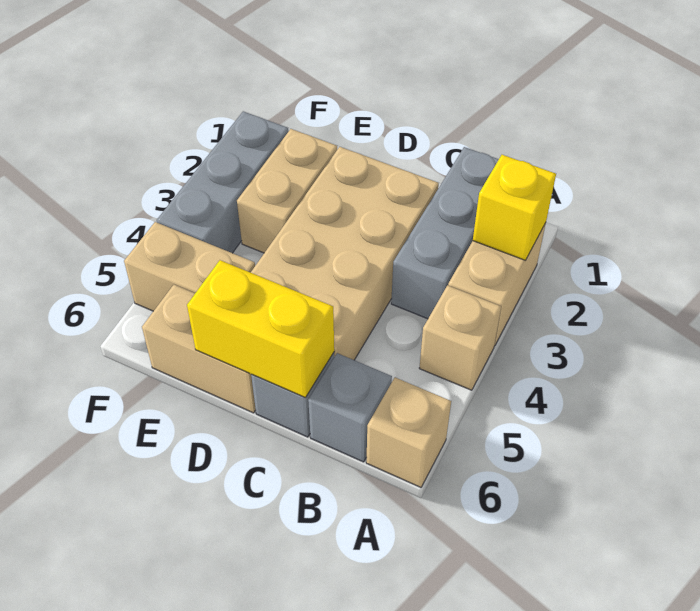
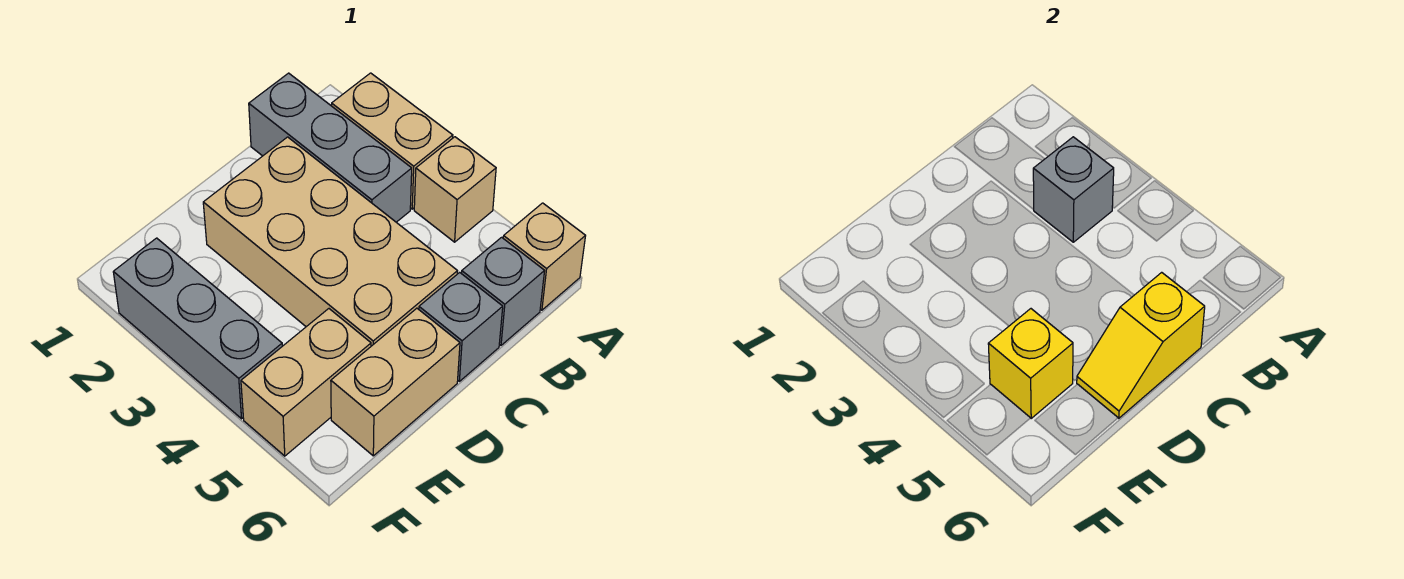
yellow brick A2 level 2 -> yellow brick E5 level 2
none -> grey brick B3 level 2
yellow brick C6:D6 level 2 -> yellow slope C6:D6 level 2 top C
tan brick E2:E3 level 1 -> none

